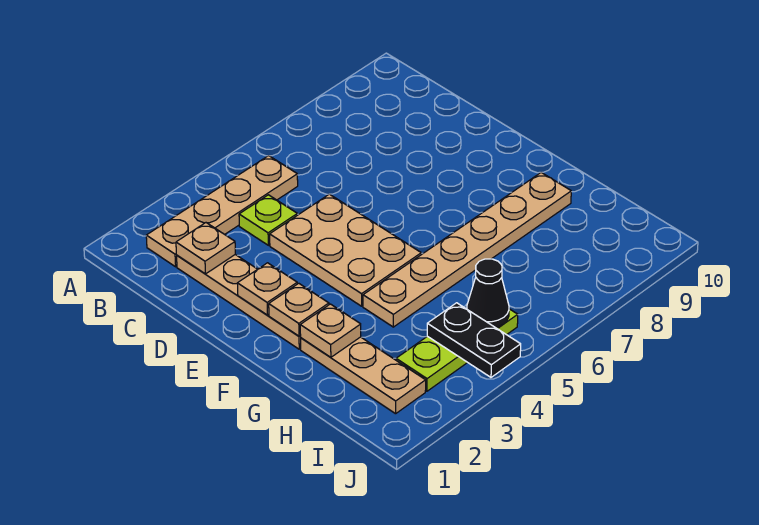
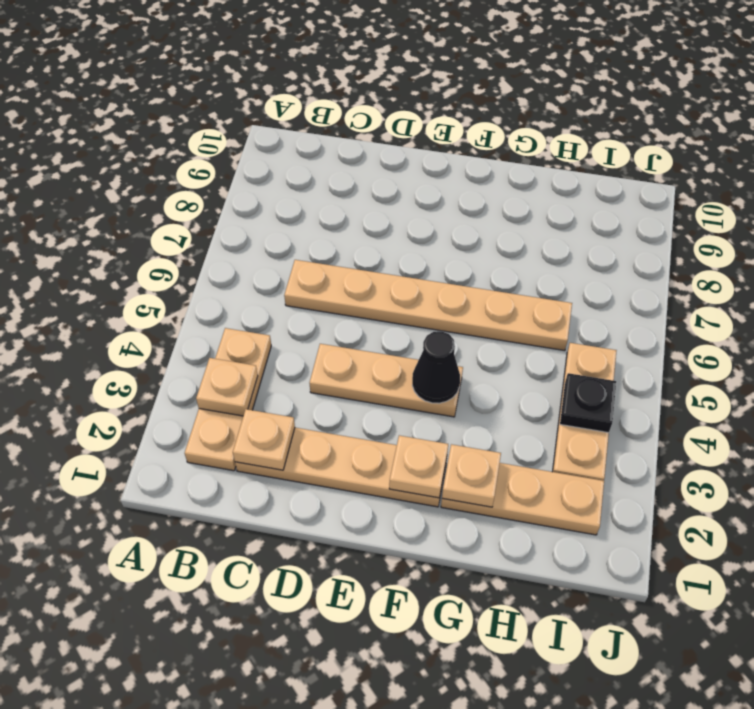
tan plate B2:B5 level 1 -> tan plate B2:B4 level 1
lime plate C4 level 1 -> none
tan plate D4:F5 level 1 -> tan plate D4:F4 level 1
tan plate E2 level 2 -> tan plate B3 level 2
tan plate G4:G9 level 1 -> tan plate C6:H6 level 1
lime plate I3:I5 level 1 -> tan plate I3:I5 level 1
black plate I4:J4 level 2 -> black plate I4 level 2
black cone I5 level 2 -> black cone F4 level 2

